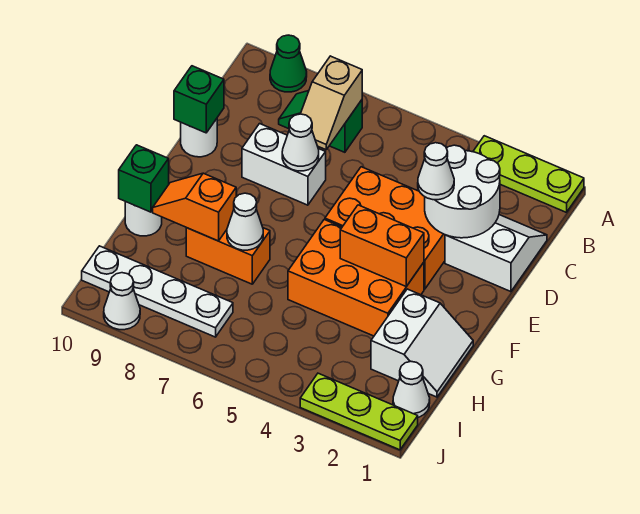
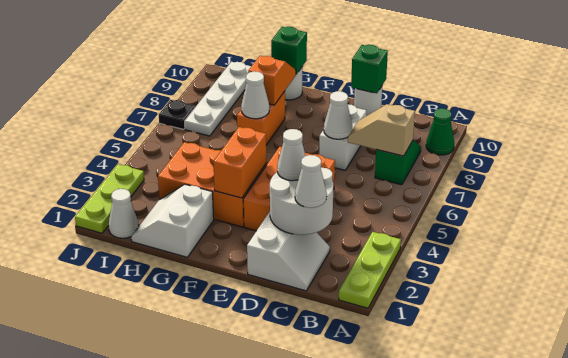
orange brick F3:G5 level 1 -> orange brick F3:H4 level 1
white slope G1:H2 level 1 top 2 -> white slope G1:H2 level 1 top G
none -> black plate J7 level 1
white cone J9 level 1 -> white cone C2 level 3

